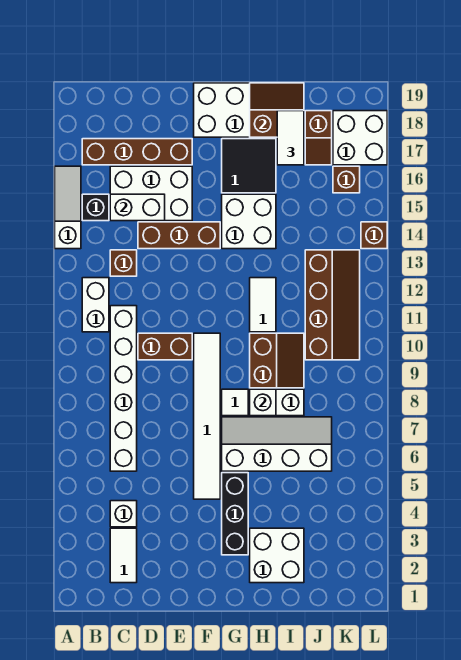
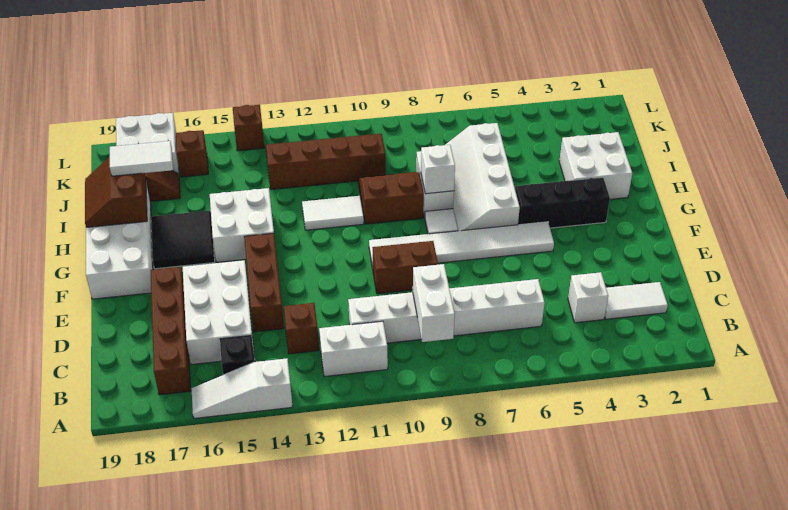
white brick C15:D15 level 2 -> white brick B9:C9 level 2
brown brick D10:E10 level 1 -> brown brick E9:E10 level 1

